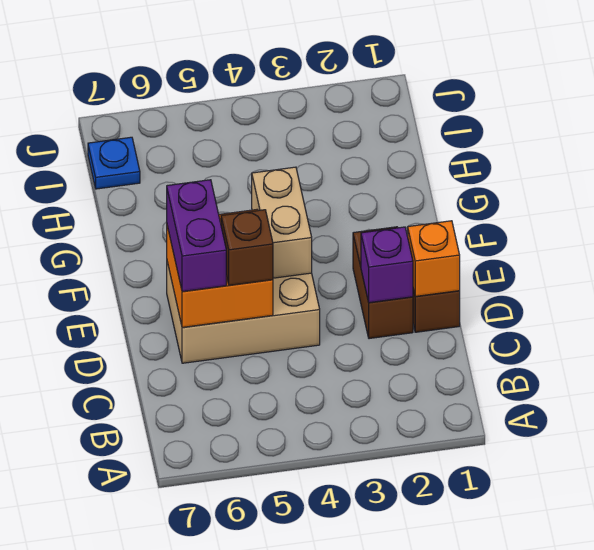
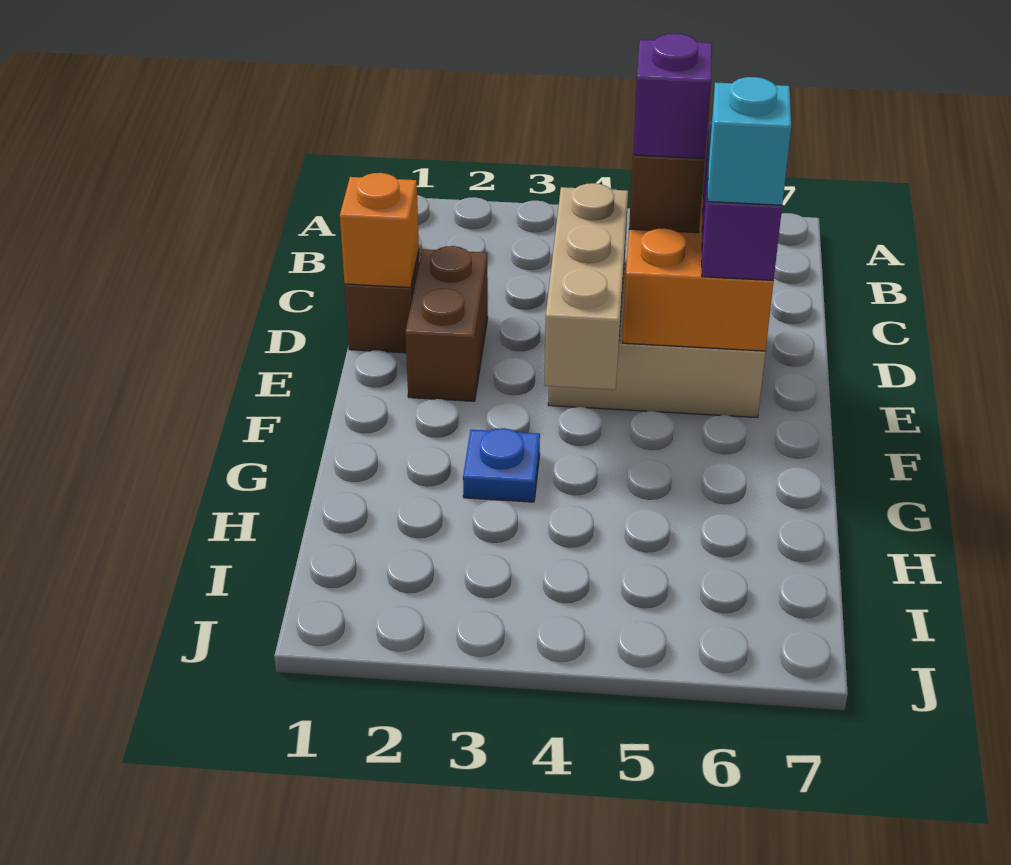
purple brick D2 level 2 -> purple brick D5 level 4
tan brick E4:F4 level 2 -> tan brick D4:F4 level 2
none -> cyan brick E6 level 4
blue plate I7 level 1 -> blue plate G3 level 1

